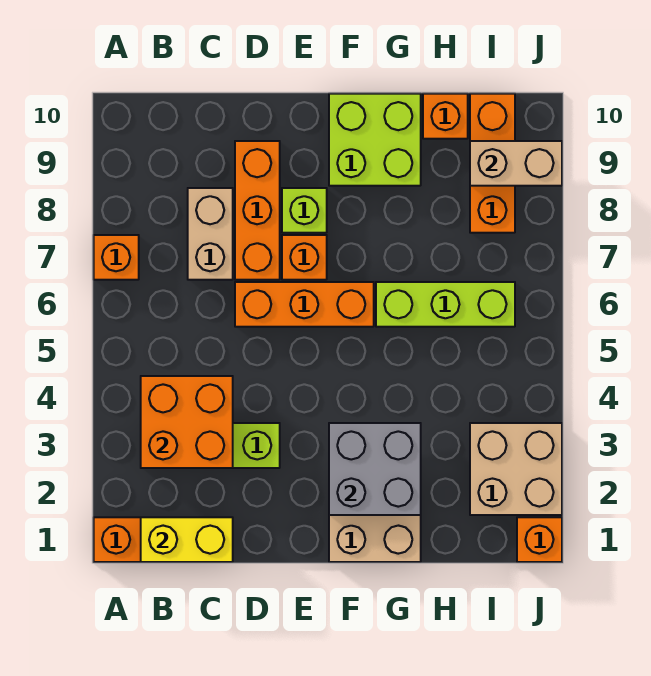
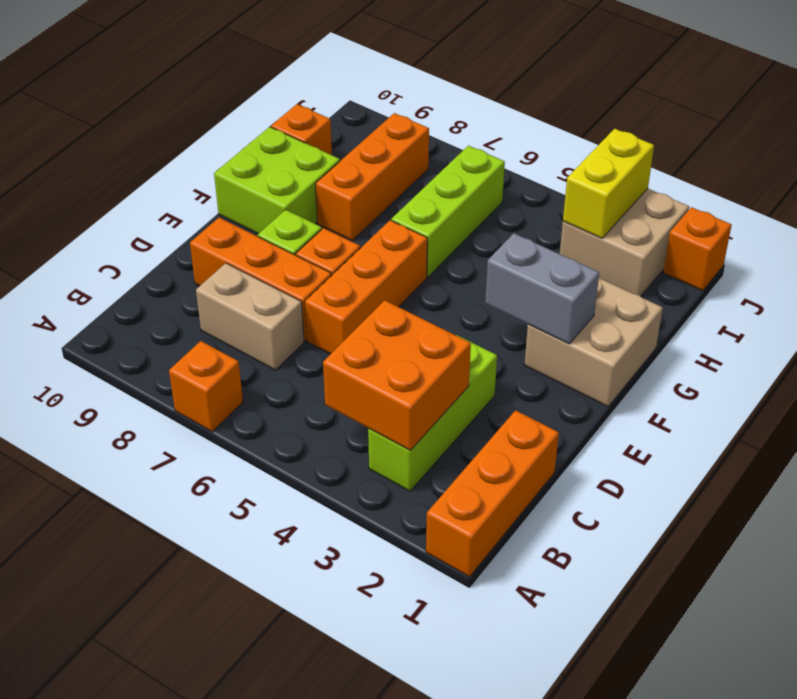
yellow brick B1:C1 level 2 -> yellow brick I3:J3 level 2
grey brick F2:G3 level 2 -> grey brick F2:F3 level 2
orange brick I8:I10 level 1 -> orange brick G8:I8 level 1
tan brick I9:J9 level 2 -> none

